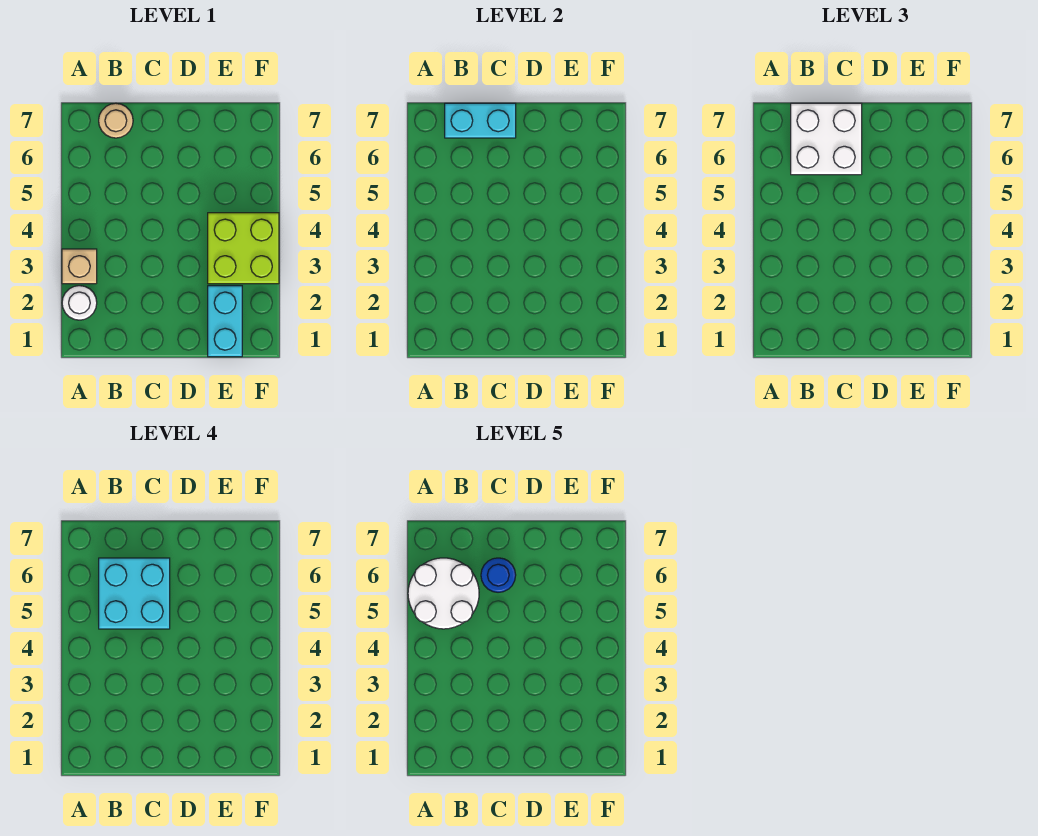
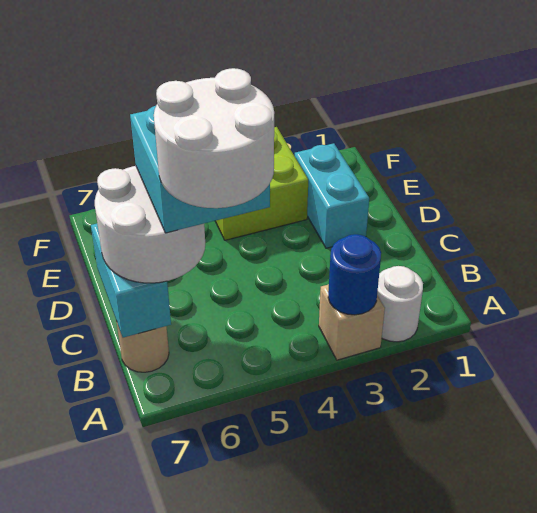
white brick B6:C7 level 3 -> white round brick B6:C7 level 3
blue round brick C6 level 5 -> blue round brick A3 level 2
cyan brick E1:E2 level 1 -> cyan brick D2:E2 level 1

